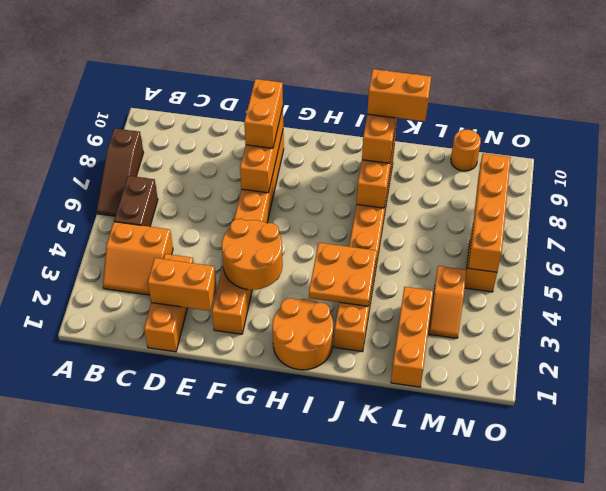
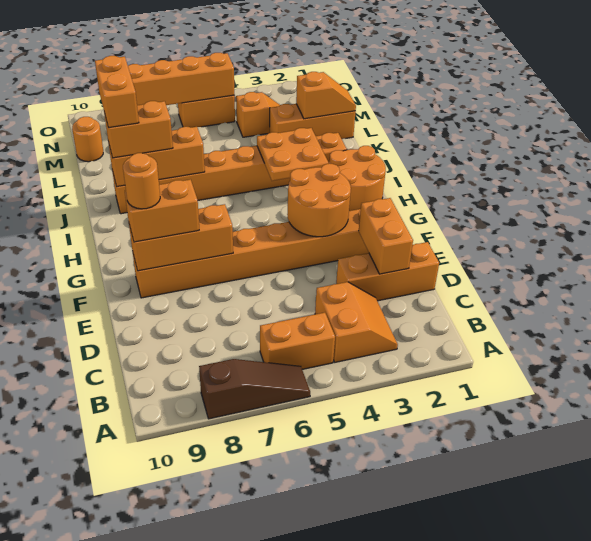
brown brick B5:B6 level 1 -> orange brick B5:B6 level 1
none -> orange round brick F9 level 4
none -> orange slope L1:L2 level 2 top 2

